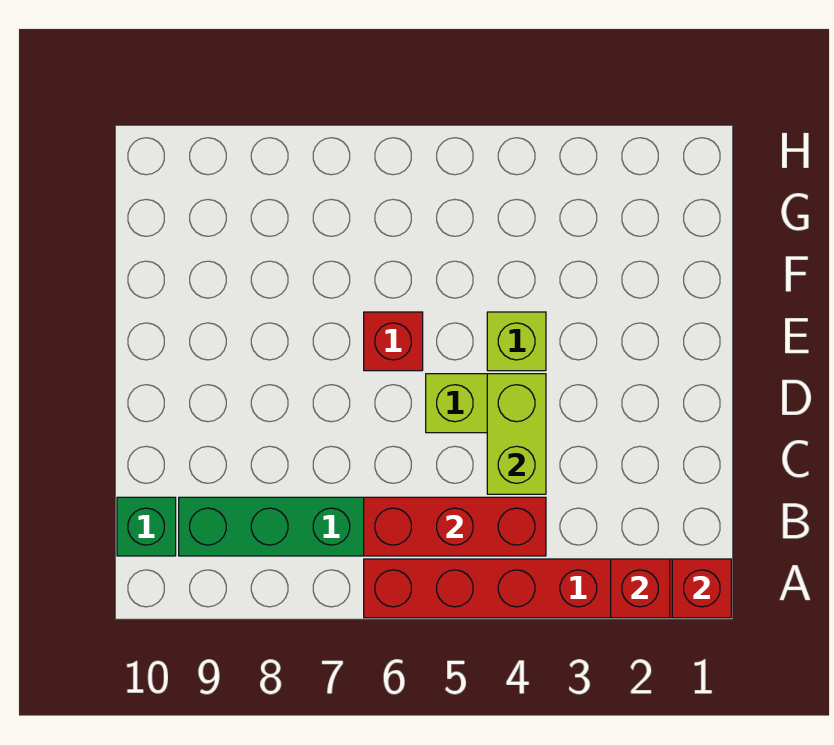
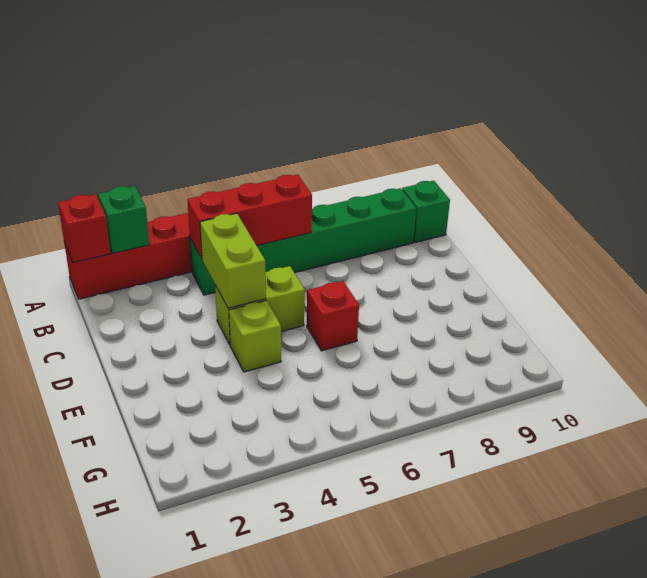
red brick A2 level 2 -> green brick A2 level 2

